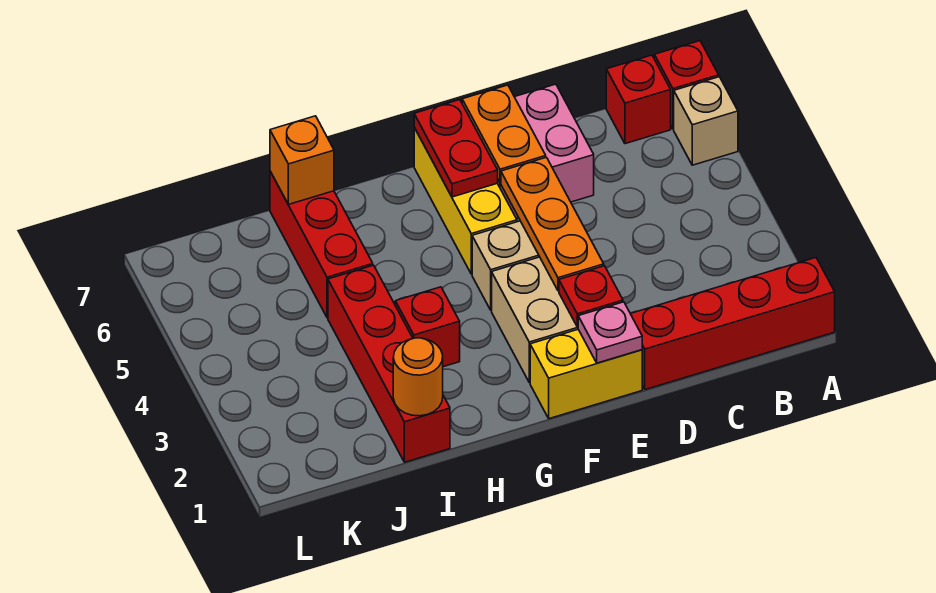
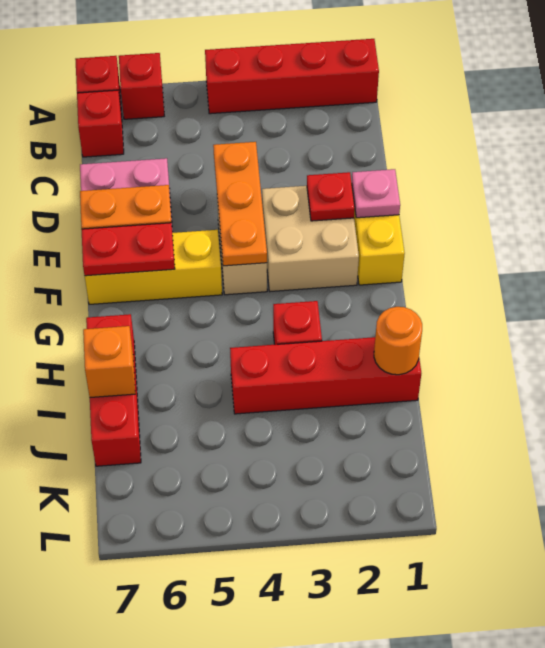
red brick A1:D1 level 1 -> red brick A1:A4 level 1
tan brick A6 level 1 -> red brick A6 level 1
orange plate E3:E5 level 2 -> orange plate D4:F4 level 2
red brick I5:I7 level 1 -> red brick H7:J7 level 1

